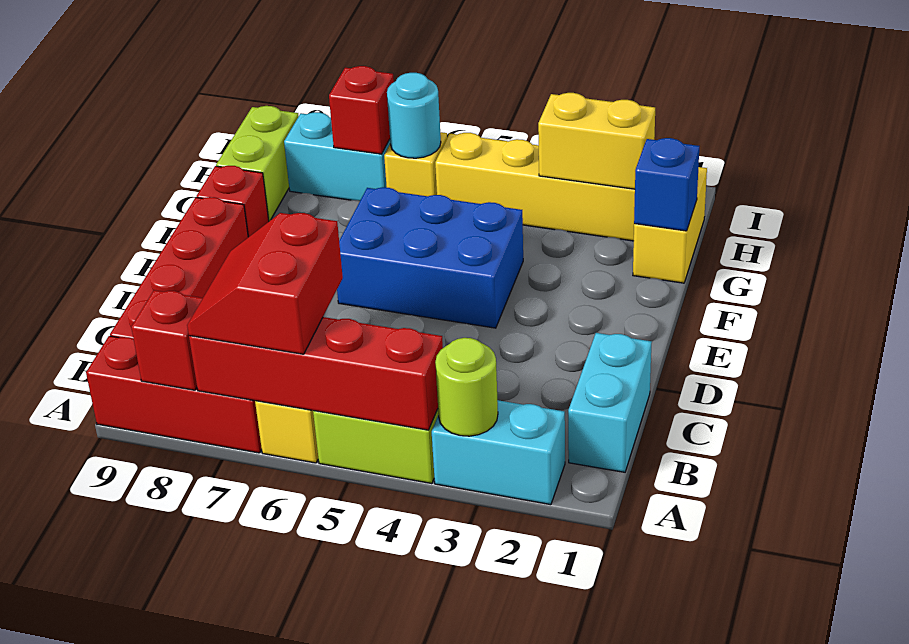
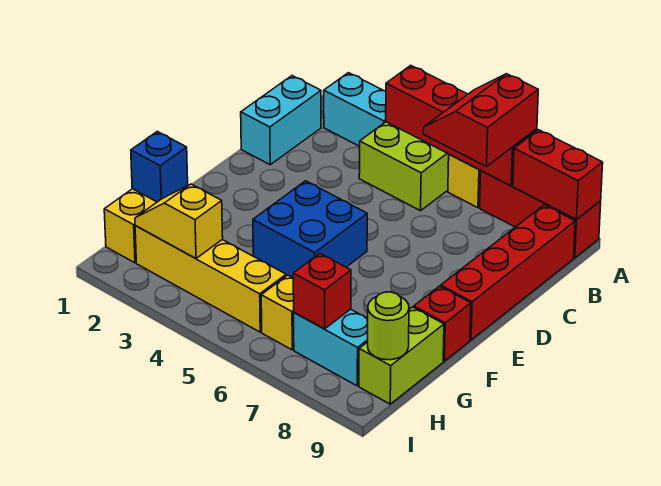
lime round brick A3 level 2 -> lime round brick H9 level 2
red slope A6:B7 level 3 top 6 -> red slope A6:B7 level 3 top 7
red brick A8 level 2 -> red brick A8:A9 level 2
blue brick E4:F6 level 1 -> blue brick E4:F5 level 1
yellow brick H2:H3 level 2 -> yellow slope H2:H3 level 2 top 3
cyan round brick H6 level 2 -> none

